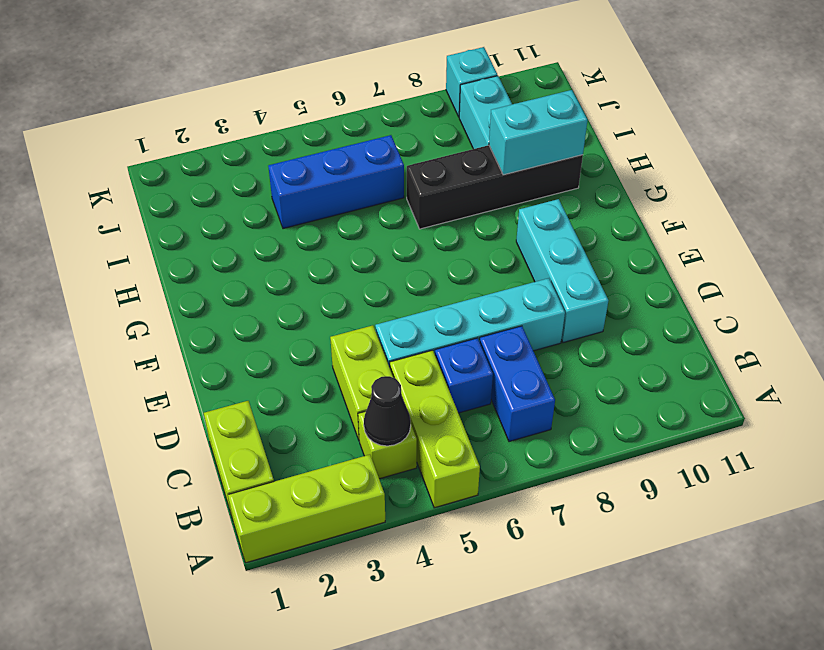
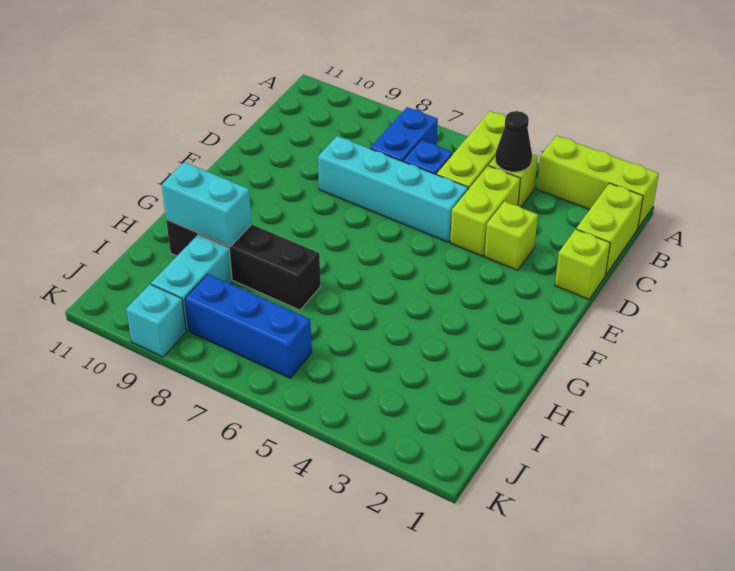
none -> lime brick D1 level 1
none -> lime brick D3 level 1
cyan brick D9:F9 level 1 -> none
blue brick I4:I6 level 1 -> blue brick J6:J8 level 1

